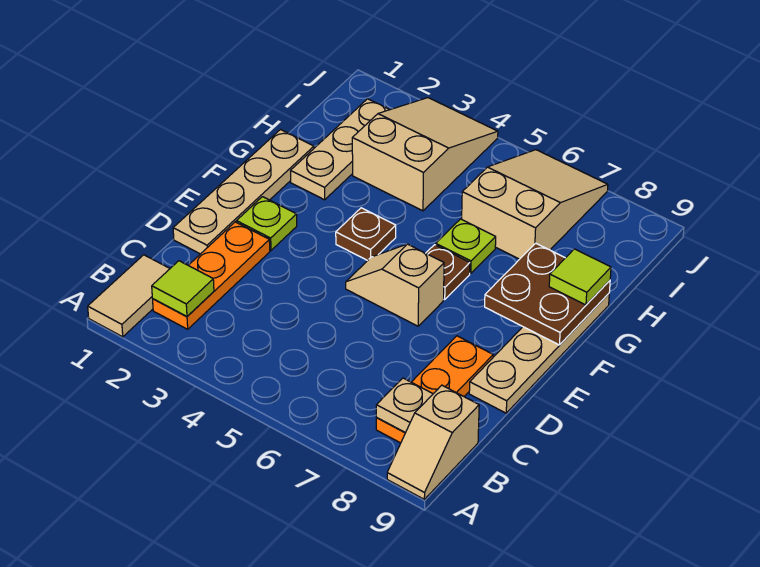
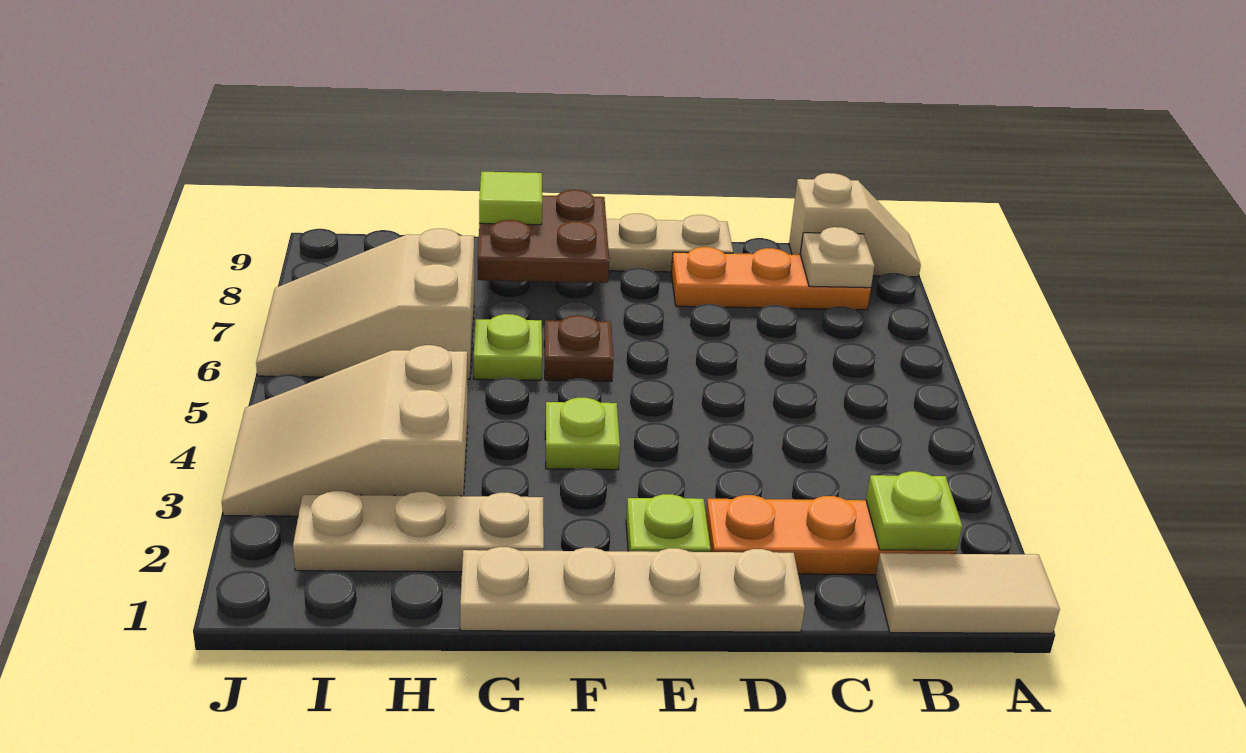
lime tile B2 level 2 -> lime plate B2 level 2
tan slope E5:E6 level 1 top 6 -> none
brown plate F4 level 1 -> lime plate F4 level 1

